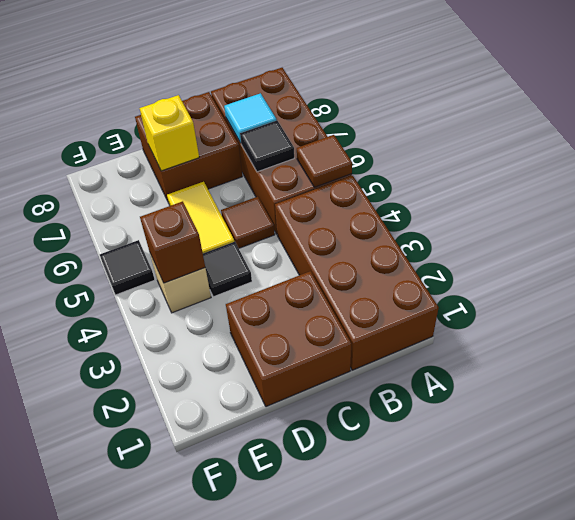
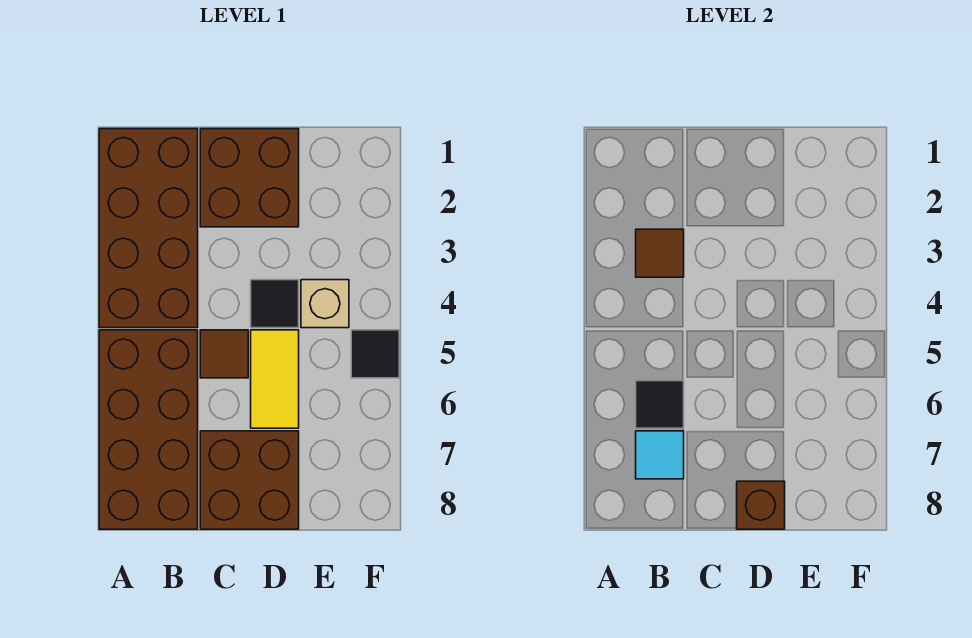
brown tile A5 level 2 -> brown tile B3 level 2
yellow brick D7 level 2 -> none
brown brick E4 level 2 -> brown brick D8 level 2

